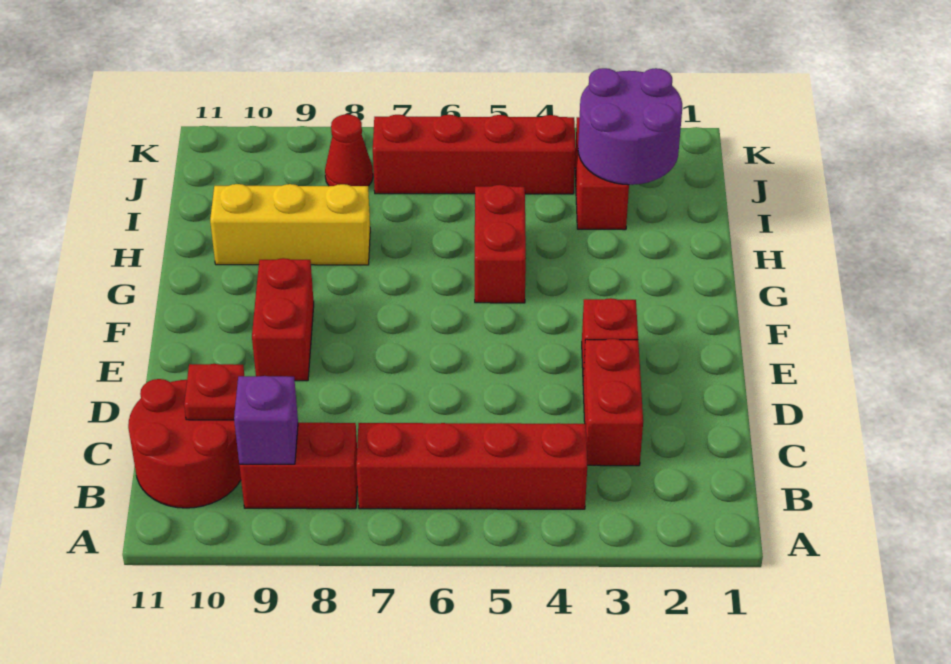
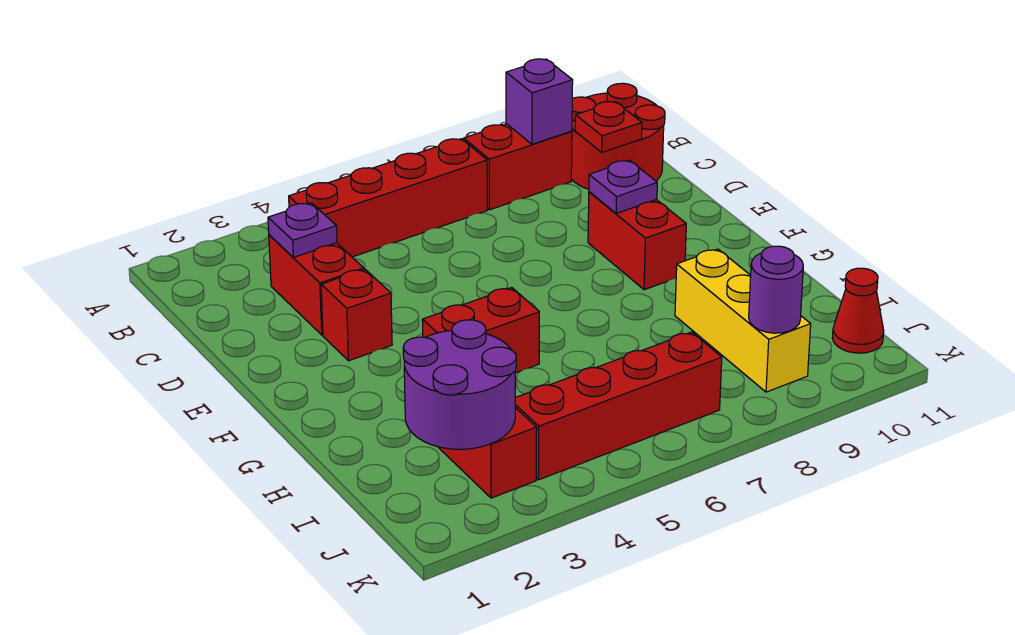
none -> purple plate C3 level 2
none -> purple plate E9 level 2
red brick G5:H5 level 1 -> red brick G4:G5 level 1
yellow brick H8:H10 level 1 -> yellow brick H9:J9 level 1
red cone J8 level 1 -> red cone J11 level 1
none -> purple round brick J9 level 2

